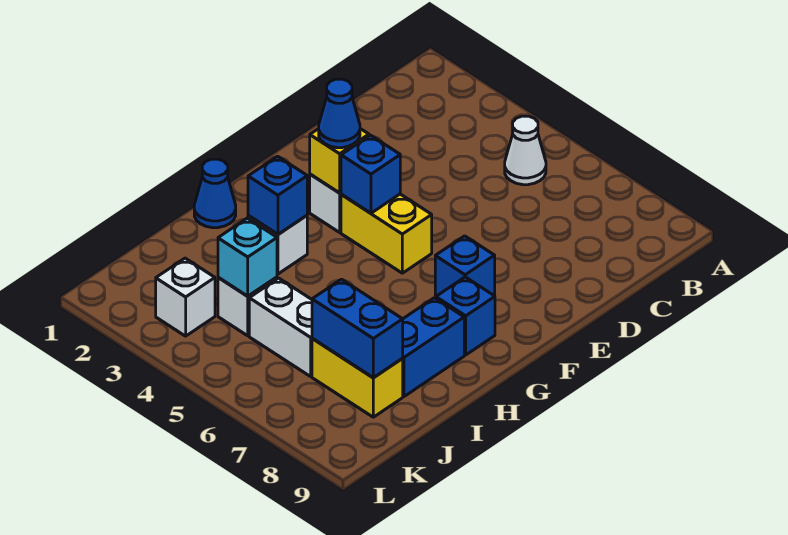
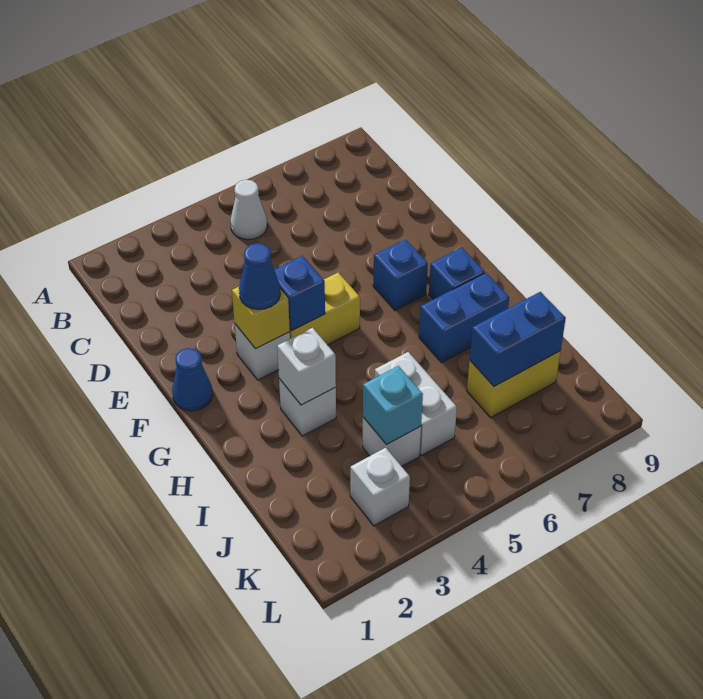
blue cone H1 level 1 -> blue cone F1 level 1
blue brick H3 level 2 -> white brick H3 level 2
blue brick H8:I8 level 1 -> blue brick H7:H8 level 1
white brick J5:J6 level 1 -> white brick I5:J5 level 1

